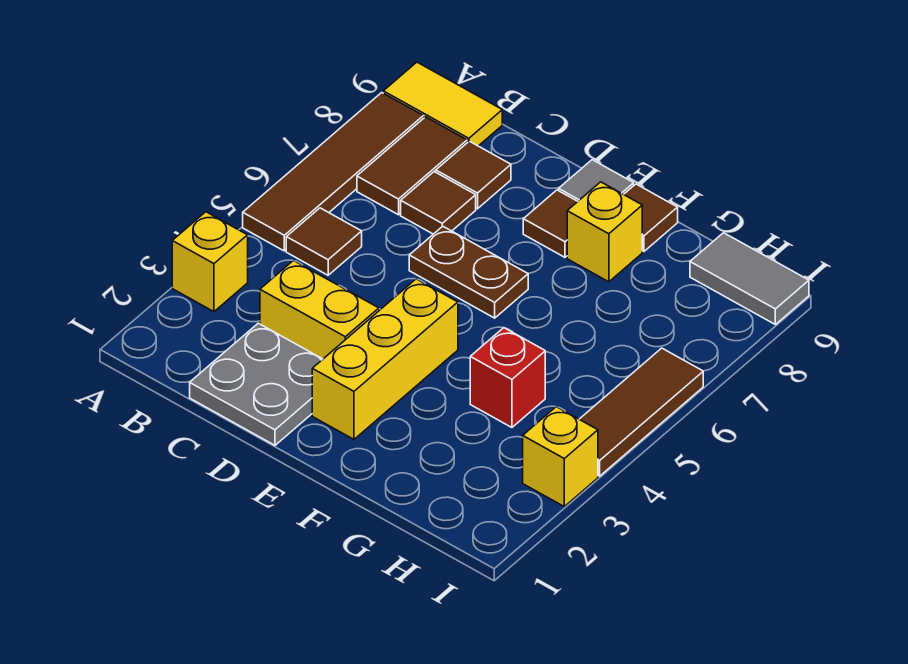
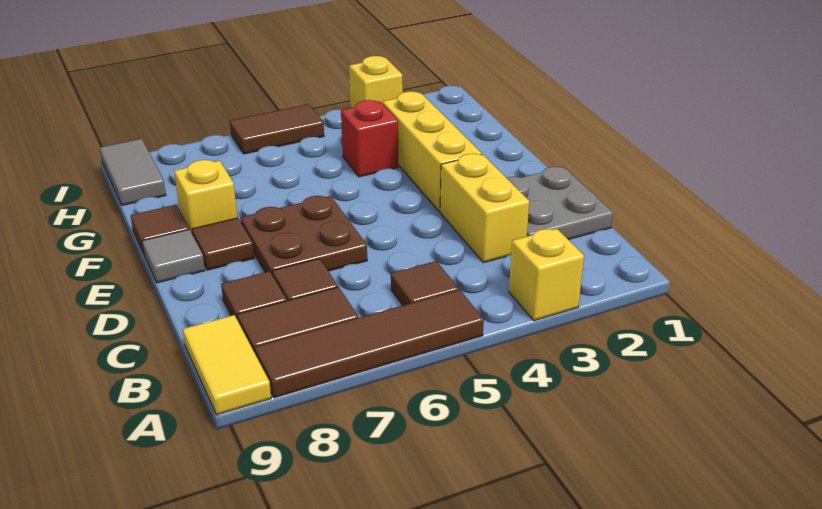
brown plate D6:E6 level 1 -> brown plate D6:E7 level 1
yellow brick E2:E4 level 1 -> yellow brick E3:G3 level 1
brown tile I4:I6 level 1 -> brown tile I5:I6 level 1

